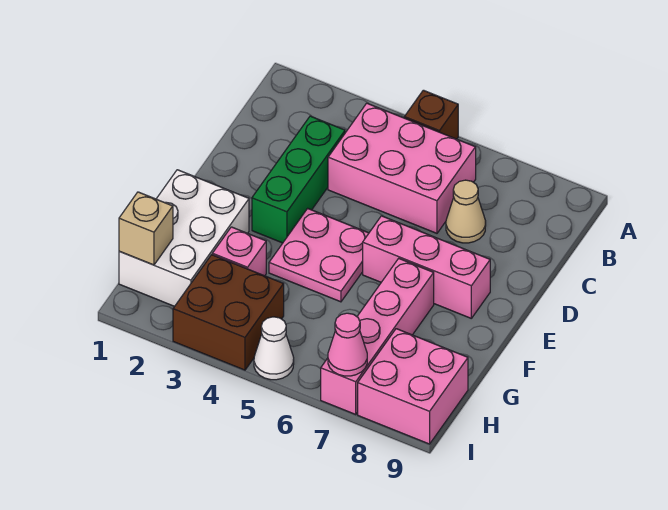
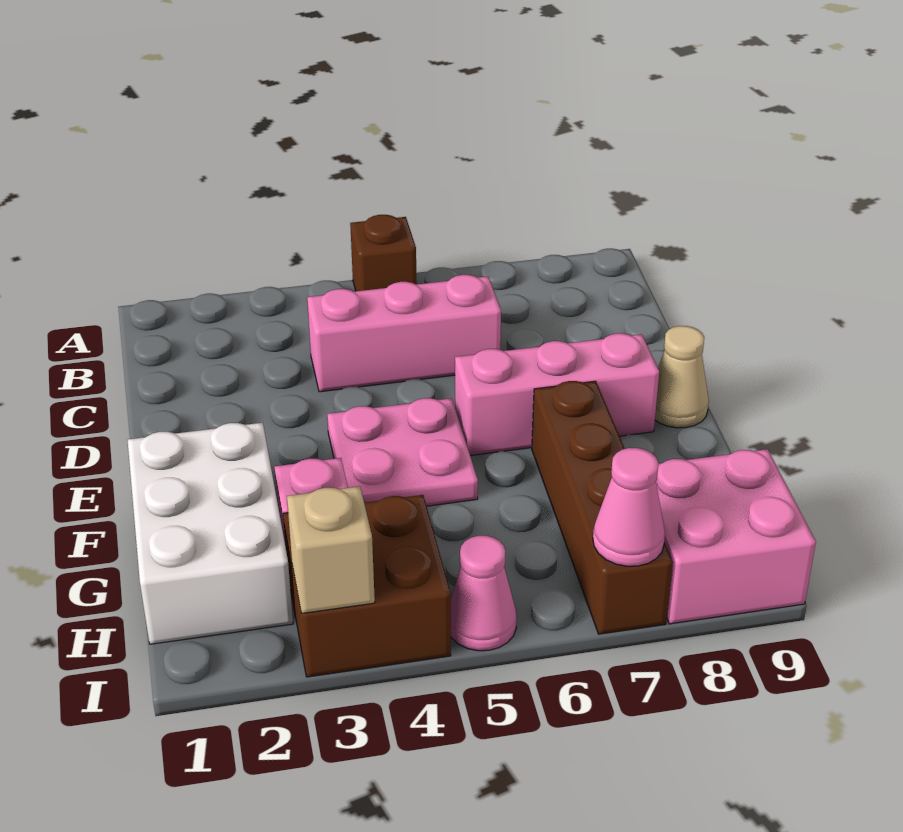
pink brick B4:C6 level 1 -> pink brick C4:C6 level 1
green brick C3:E3 level 1 -> none
tan cone C7 level 1 -> tan cone E9 level 1
pink brick F7:I7 level 1 -> brown brick F7:I7 level 1
tan brick H1 level 2 -> tan brick I3 level 2
white cone I5 level 1 -> pink cone I5 level 1

